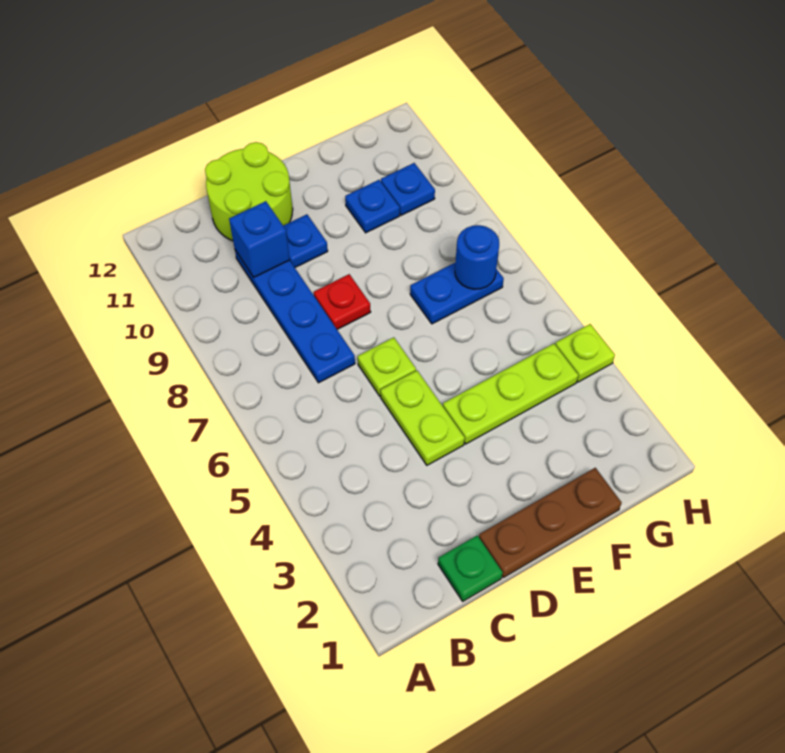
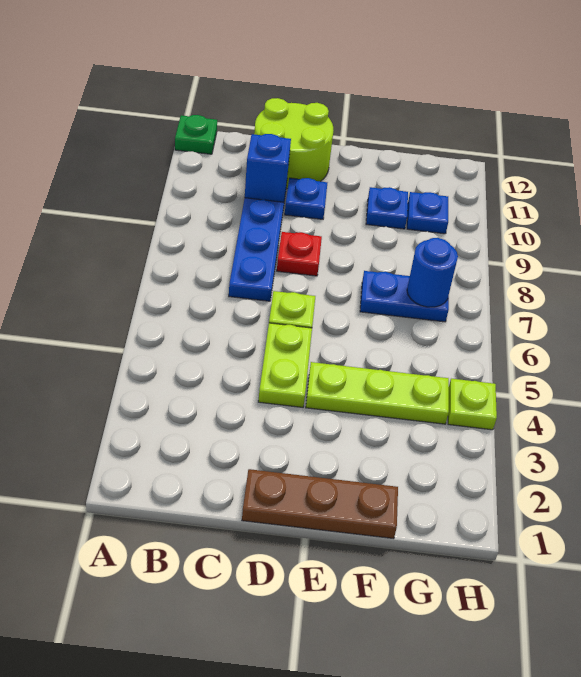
green plate C1 level 1 -> green plate A12 level 1

